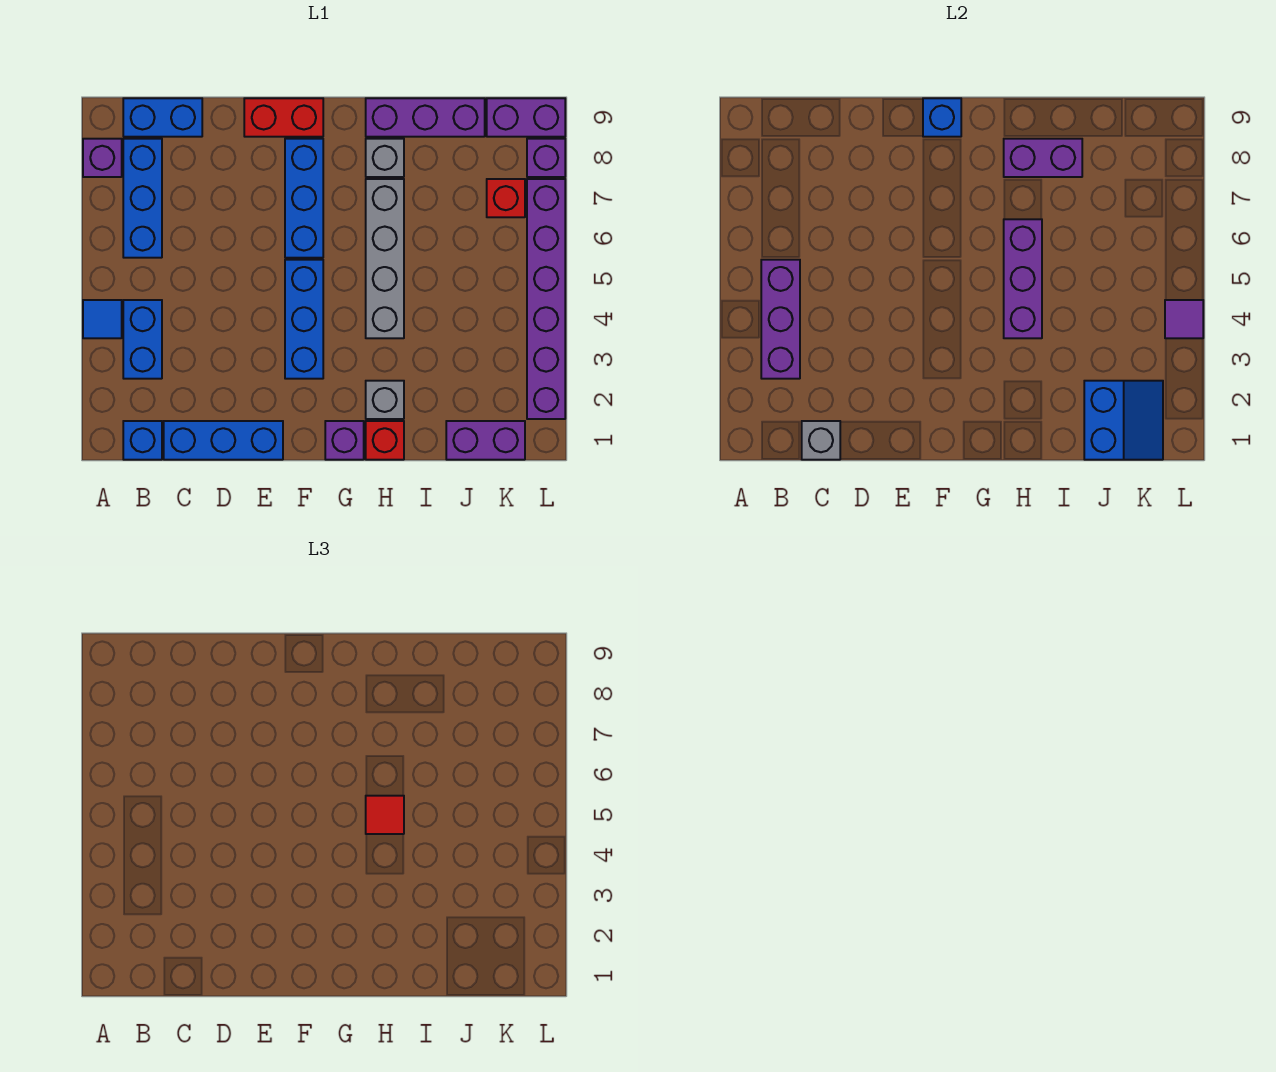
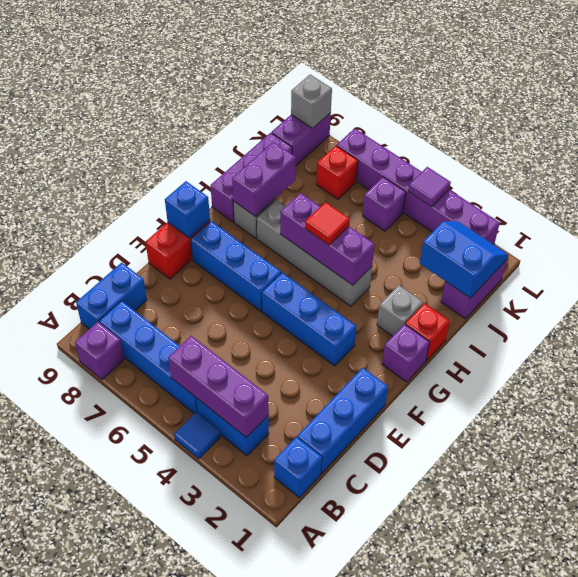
blue brick B6:B8 level 1 -> blue brick B5:B8 level 1
grey brick C1 level 2 -> grey brick L9 level 2
purple brick L8 level 1 -> purple brick K5 level 1

